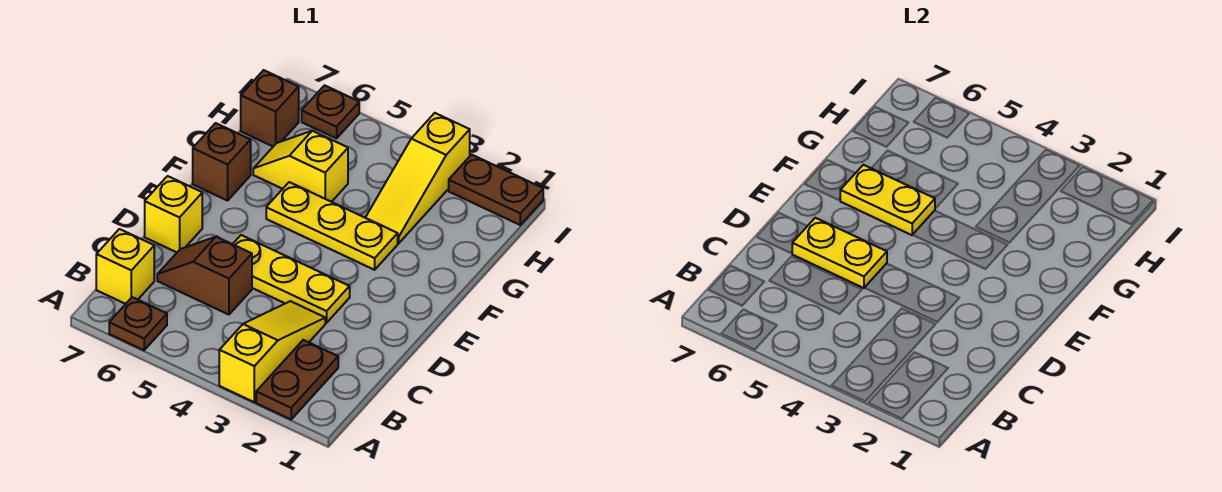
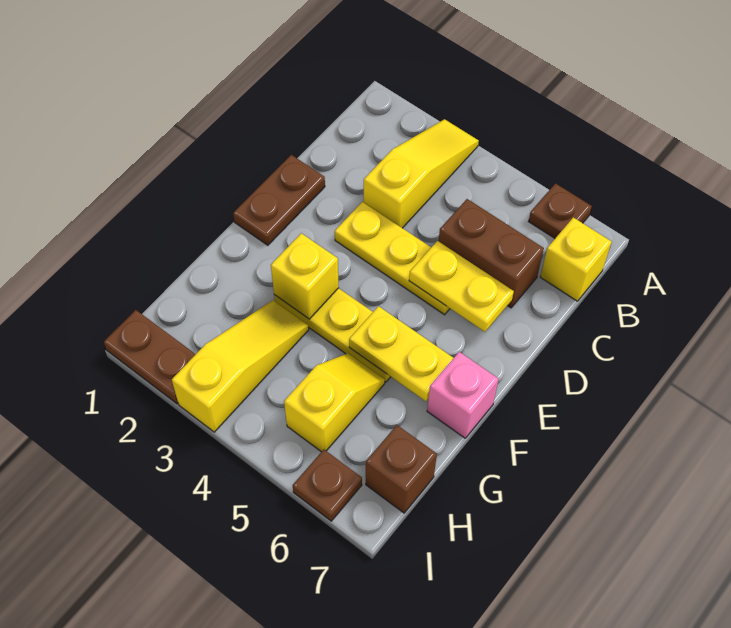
brown plate A2:B2 level 1 -> brown plate D1:E1 level 1
yellow slope A3:C3 level 1 top A -> yellow slope A3:C3 level 1 top C
brown slope C5:C6 level 1 top 5 -> brown brick C5:C6 level 1
yellow brick D7 level 1 -> yellow brick F3 level 2
brown brick F7 level 1 -> pink brick F7 level 1
yellow slope G5:G6 level 1 top 5 -> yellow slope G5:H5 level 1 top H

